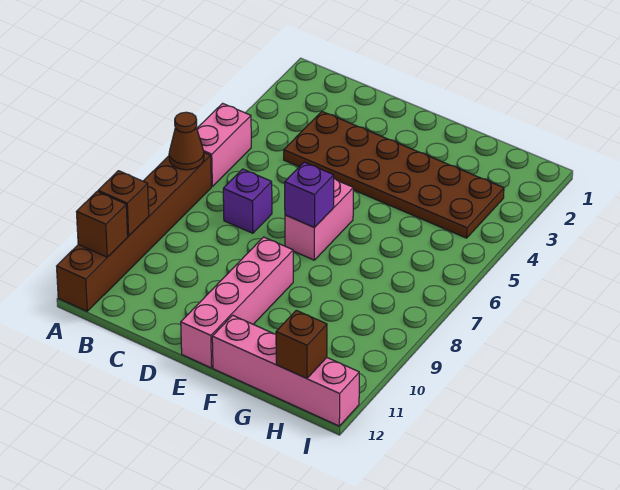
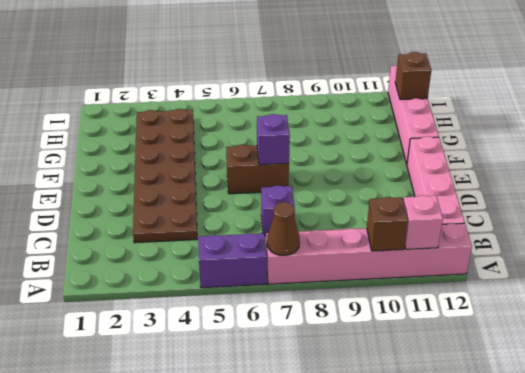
pink brick A5:A6 level 1 -> purple brick A5:A6 level 1
brown brick A7:A12 level 1 -> pink brick A7:A12 level 1
brown brick A11 level 2 -> pink brick A11 level 2
pink brick E6:E7 level 1 -> brown brick E6:E7 level 1
pink brick E9:E12 level 1 -> pink brick B12:E12 level 1

